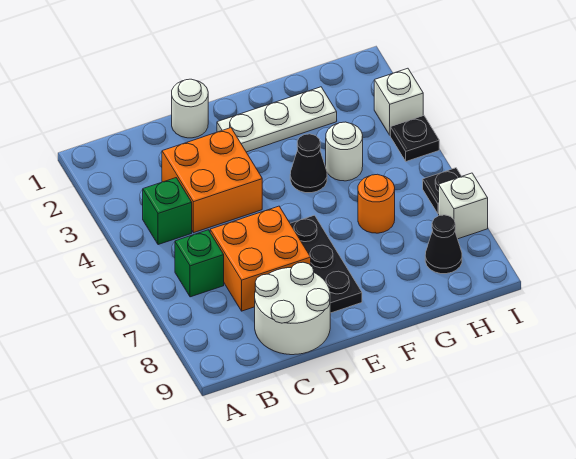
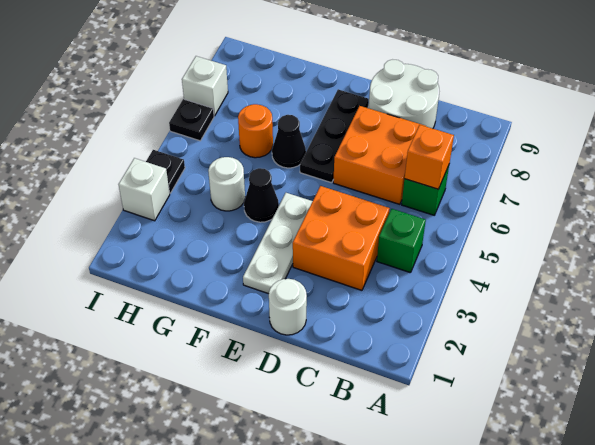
none -> orange brick B6 level 2
white plate E2:G2 level 1 -> white plate E2:E4 level 1
black cone H8 level 1 -> black cone F6 level 1

